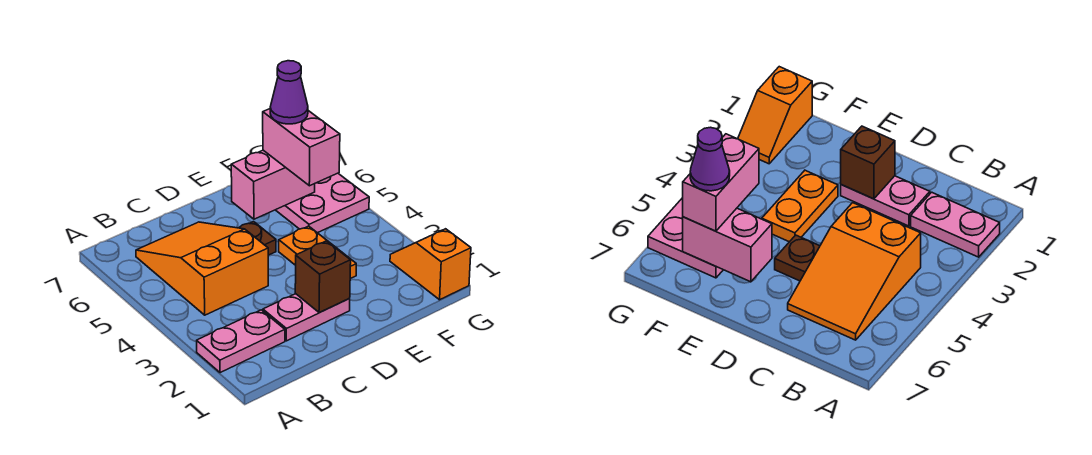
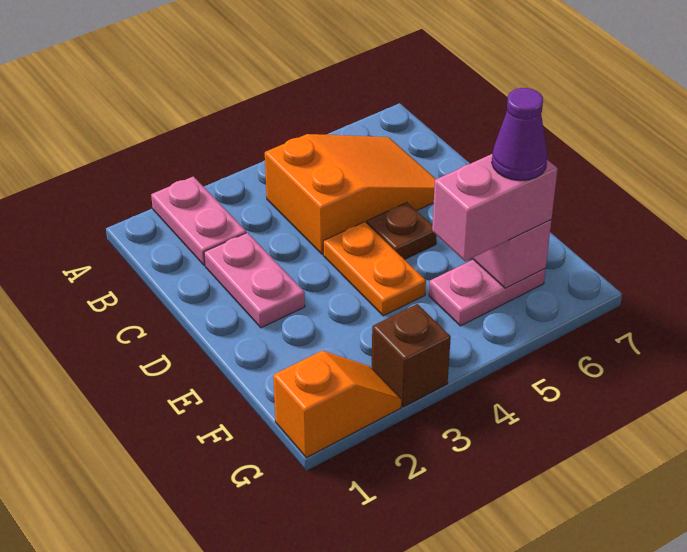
brown brick D2 level 2 -> brown brick G3 level 1
orange plate E3:E4 level 1 -> orange plate D4:E4 level 1
pink plate F5:G6 level 1 -> pink plate F5:F6 level 1

